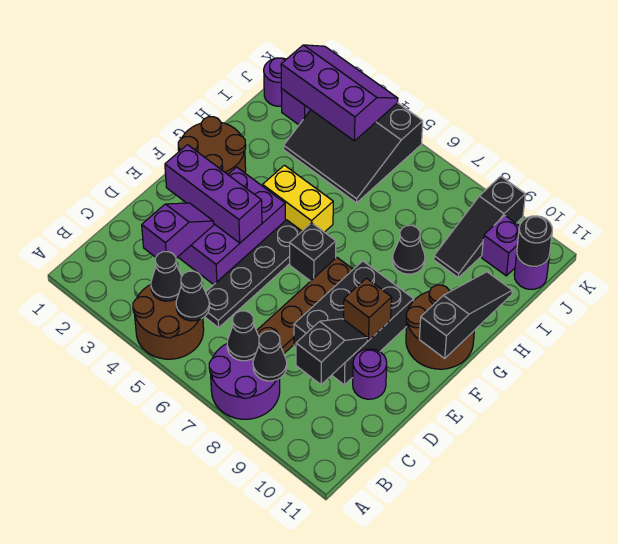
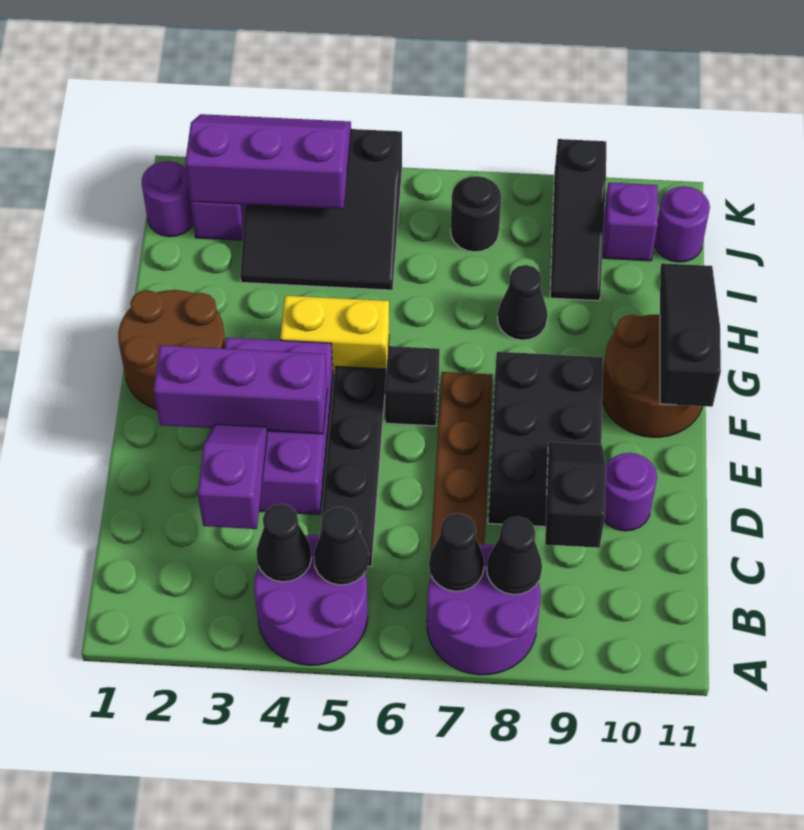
brown round brick A4:B5 level 1 -> purple round brick A4:B5 level 1
brown brick E9 level 2 -> none
black round brick J11 level 2 -> black round brick J7 level 1

